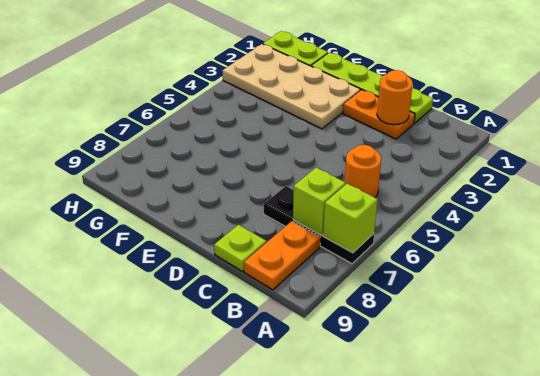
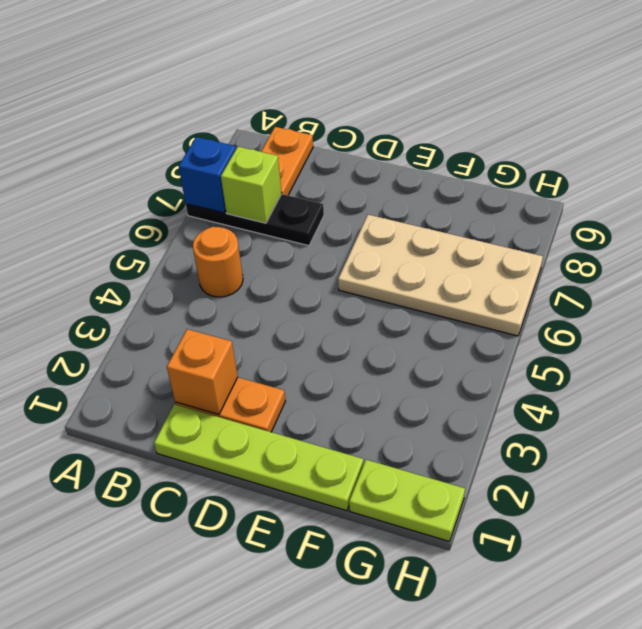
lime brick A7 level 2 -> blue brick A7 level 2
orange round brick C2 level 2 -> orange brick C2 level 2
lime plate C9 level 1 -> none
tan plate E2:H3 level 1 -> tan plate E6:H7 level 1

